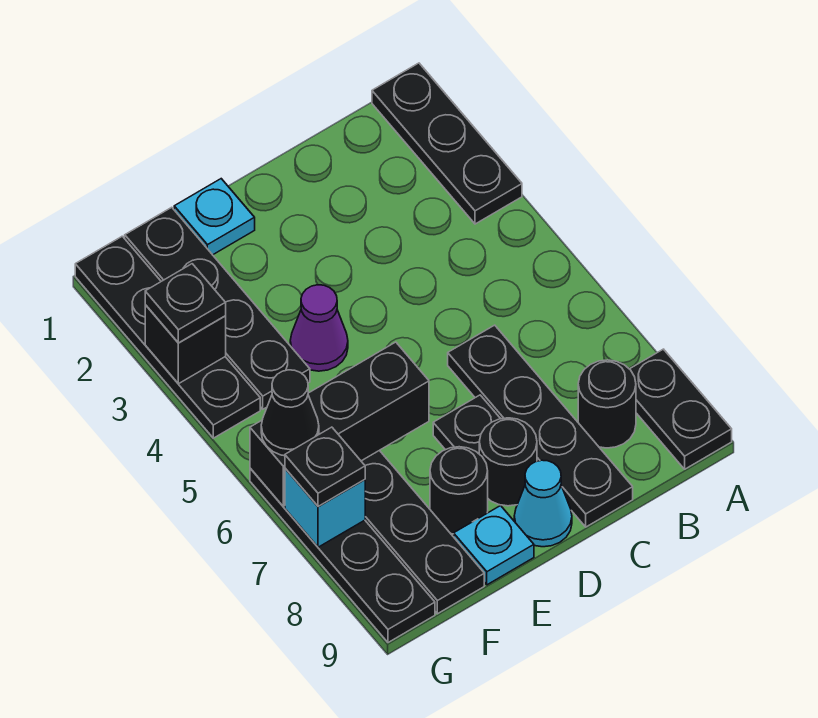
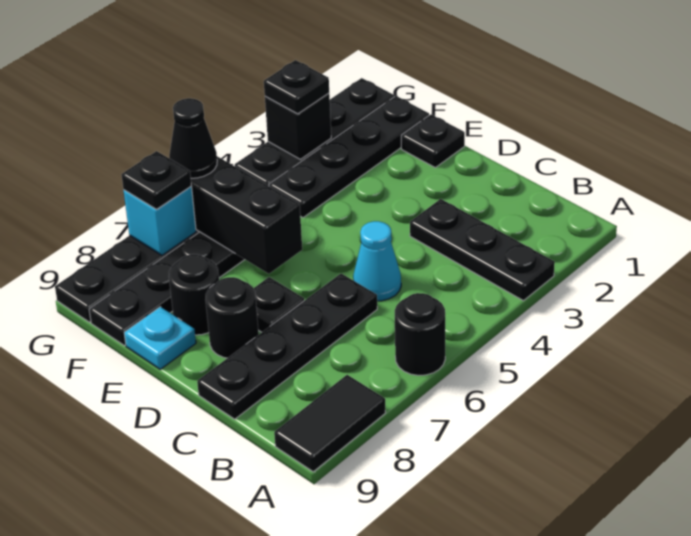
black plate A1:A3 level 1 -> black plate A3:C3 level 1
black plate A8:A9 level 1 -> black tile A8:A9 level 1
black round brick B8 level 1 -> black round brick A6 level 1
cyan cone D9 level 1 -> cyan cone C5 level 1
cyan plate E1 level 1 -> black plate E1 level 1
purple cone E4 level 1 -> none

